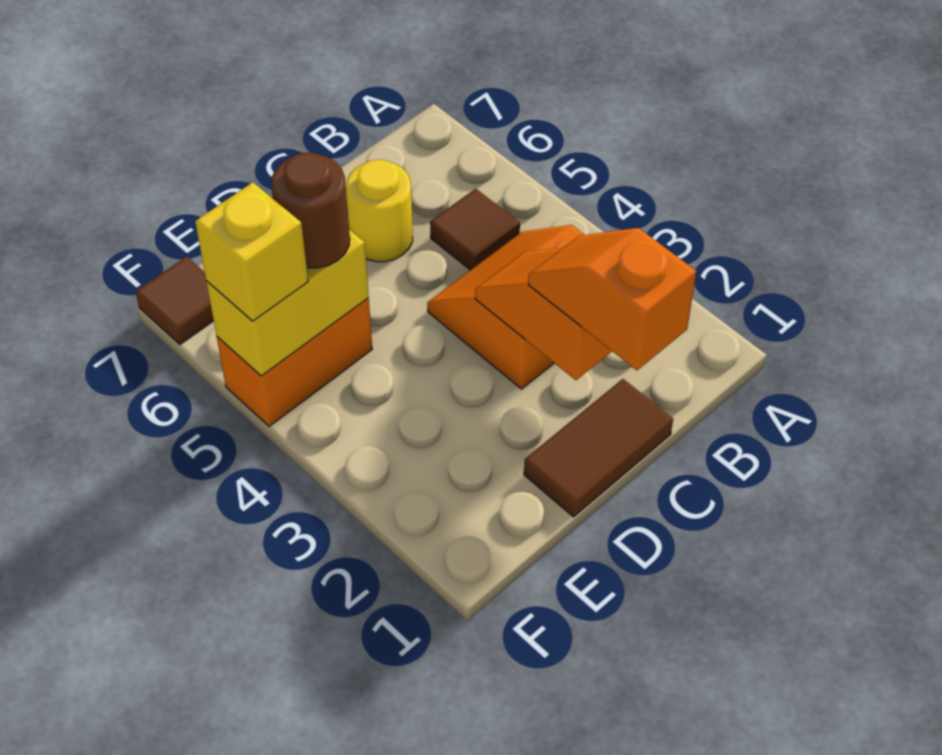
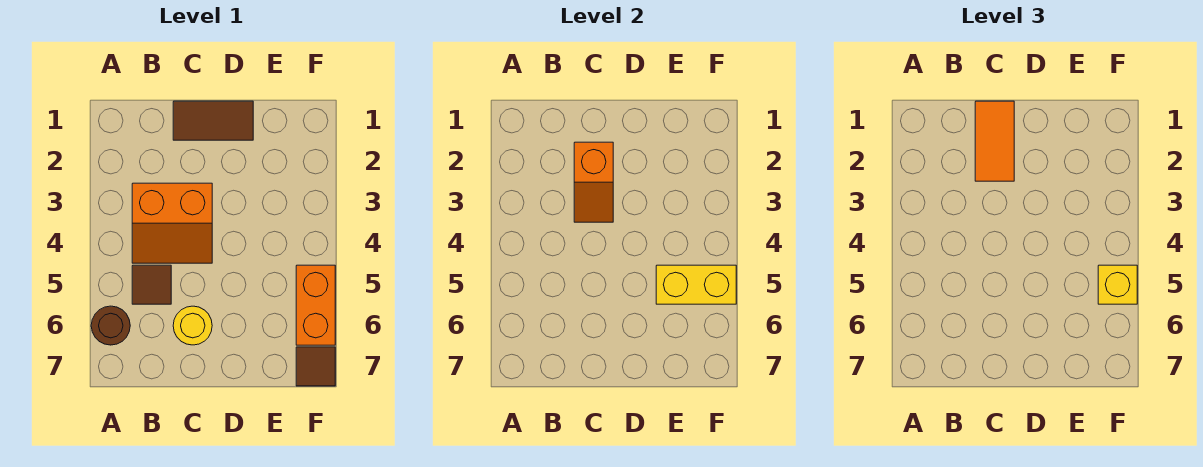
orange slope C1:C2 level 3 top 1 -> orange tile C1:C2 level 3
orange brick E5:F5 level 1 -> orange brick F5:F6 level 1
brown round brick E5 level 3 -> brown round brick A6 level 1

